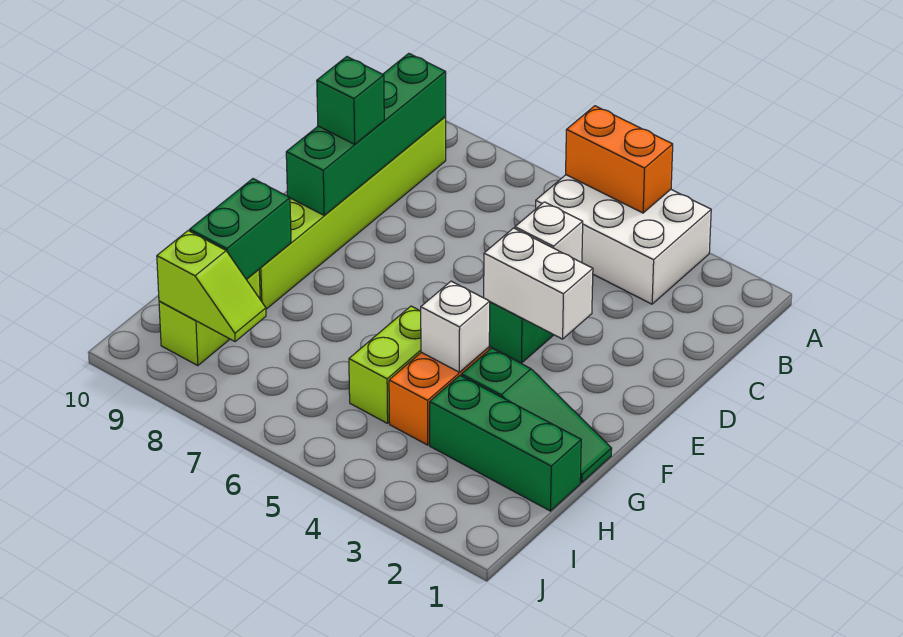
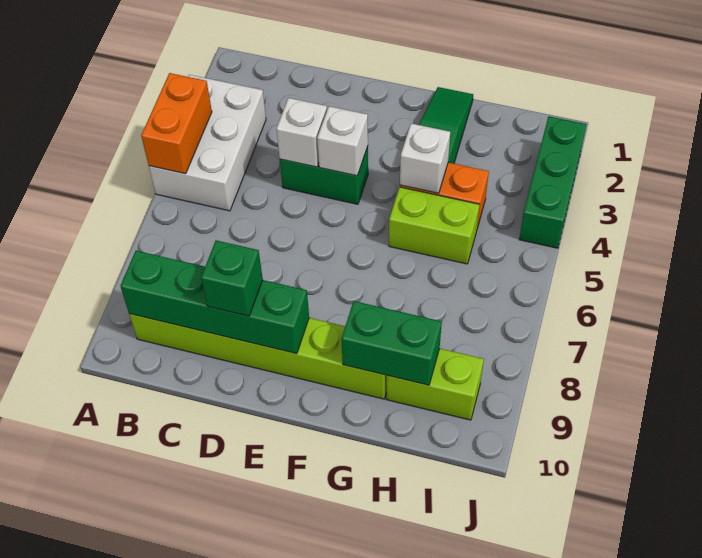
white brick E3:E4 level 2 -> white brick E4 level 2
green brick H1:H3 level 1 -> green brick J2:J4 level 1
lime slope I8:I9 level 2 top 9 -> none

